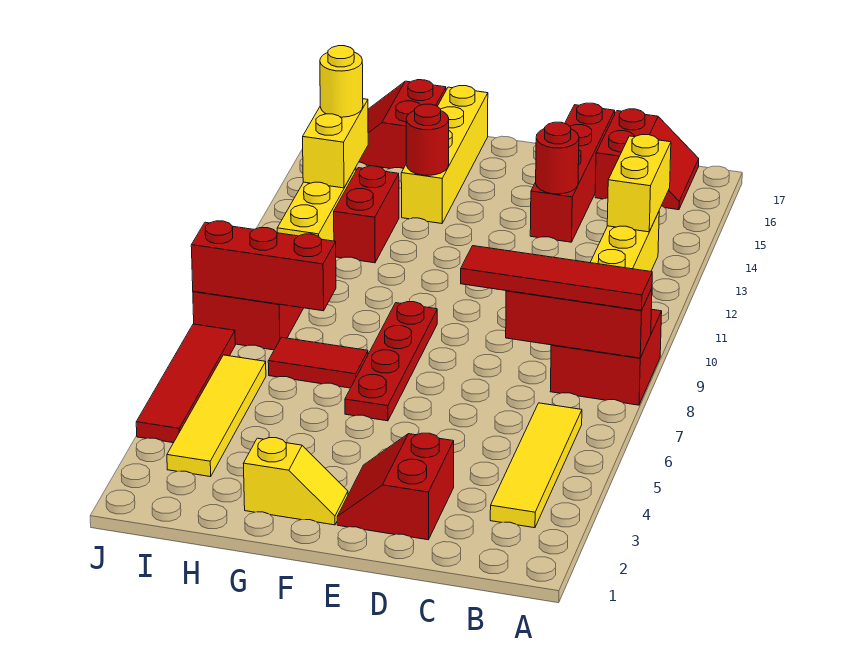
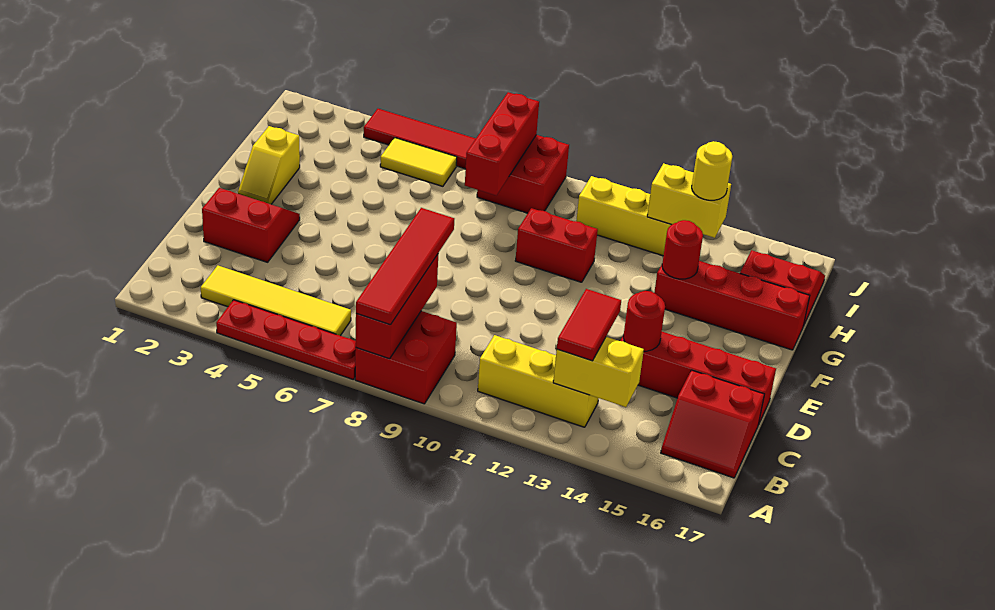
red plate F6:F9 level 1 -> red plate A4:A7 level 1
red tile G7:H7 level 1 -> red tile B13:C13 level 3
yellow brick G14:G17 level 1 -> red brick G14:G17 level 1
red brick H12:H13 level 1 -> red brick G10:G11 level 1
yellow tile I3:I6 level 1 -> yellow tile I5:I6 level 1

